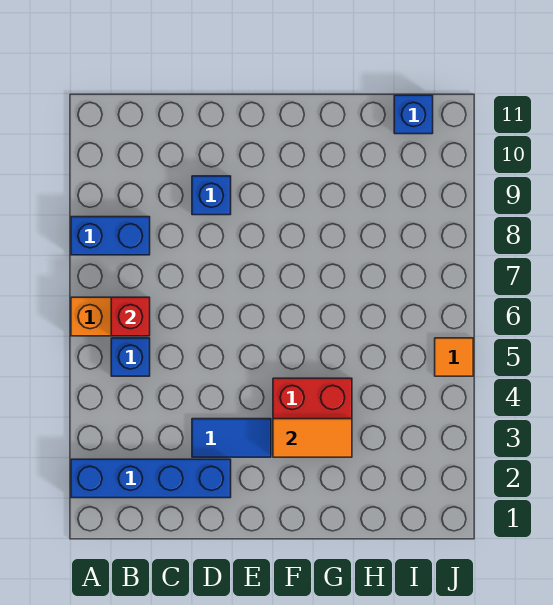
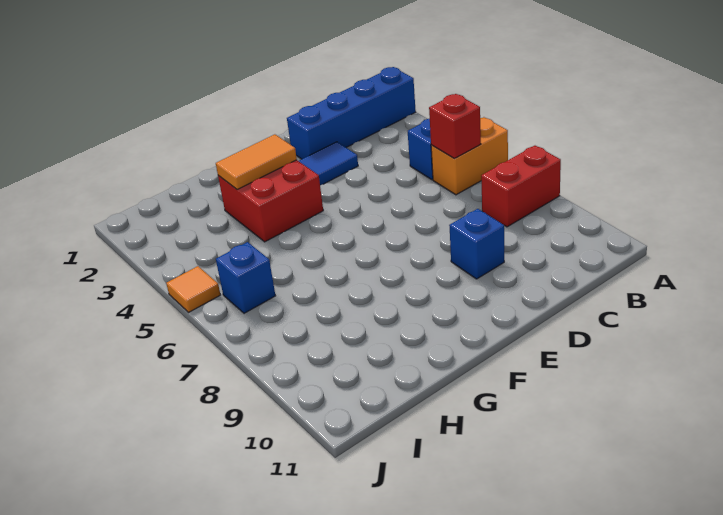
blue brick A8:B8 level 1 -> red brick A8:B8 level 1
blue brick I11 level 1 -> blue brick I6 level 1

